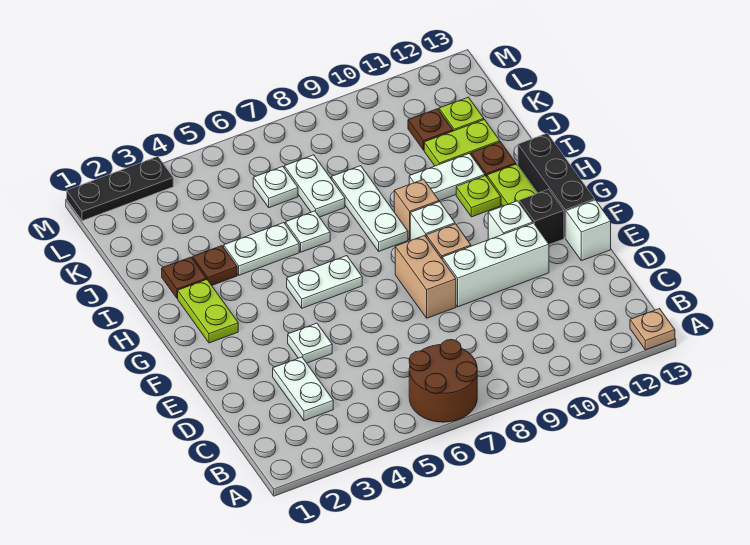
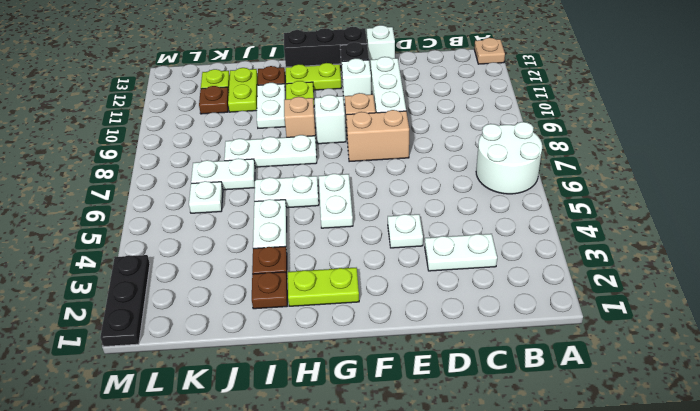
brown round brick A6:B7 level 1 -> white round brick A6:B7 level 1
white plate I6 level 1 -> white plate H6:I6 level 1

